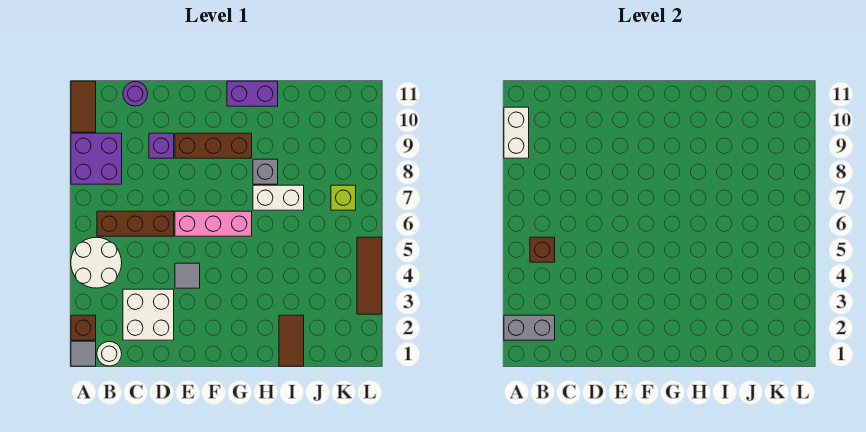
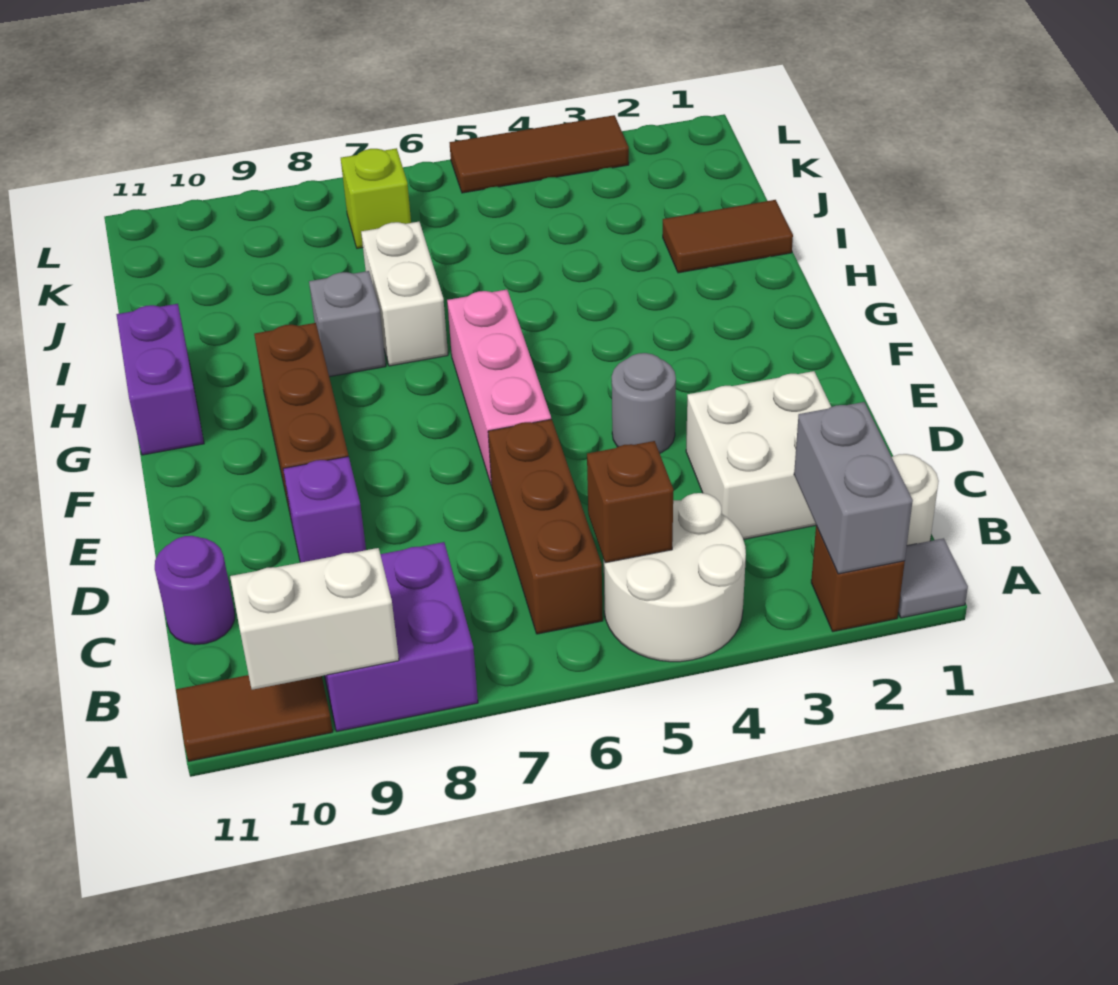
grey tile E4 level 1 -> grey round brick E4 level 1

